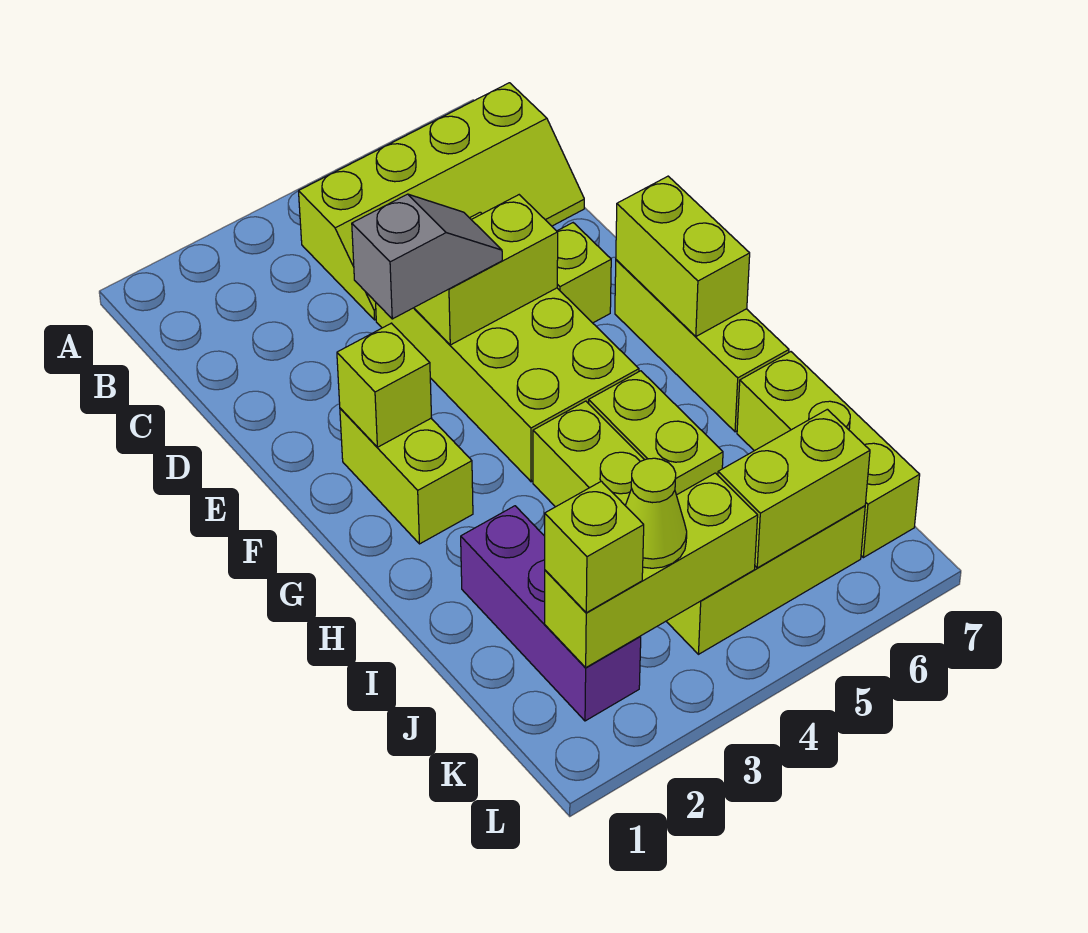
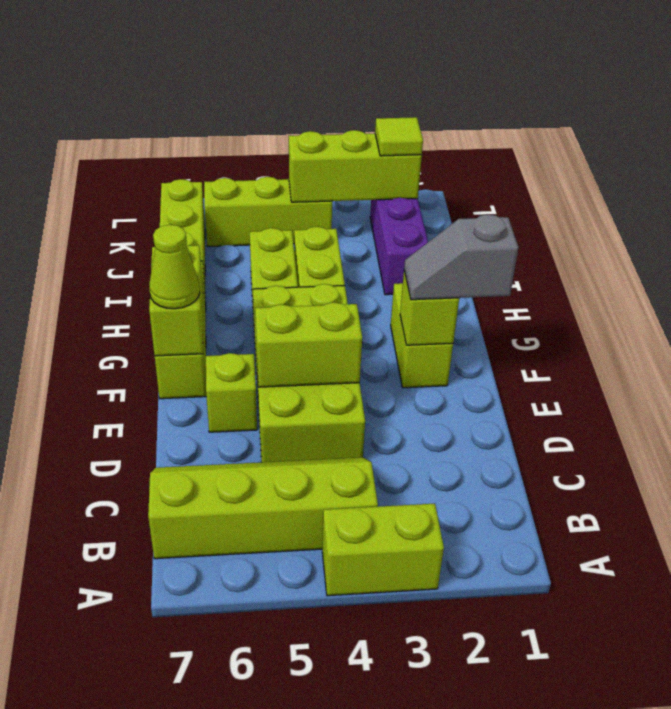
grey slope E3:E4 level 3 top 3 -> grey slope F1:F2 level 3 top 1
lime brick K2 level 3 -> lime tile K2 level 3
lime cone K3 level 3 -> lime cone F7 level 3
lime brick K5:K6 level 2 -> lime brick A3:A4 level 1

